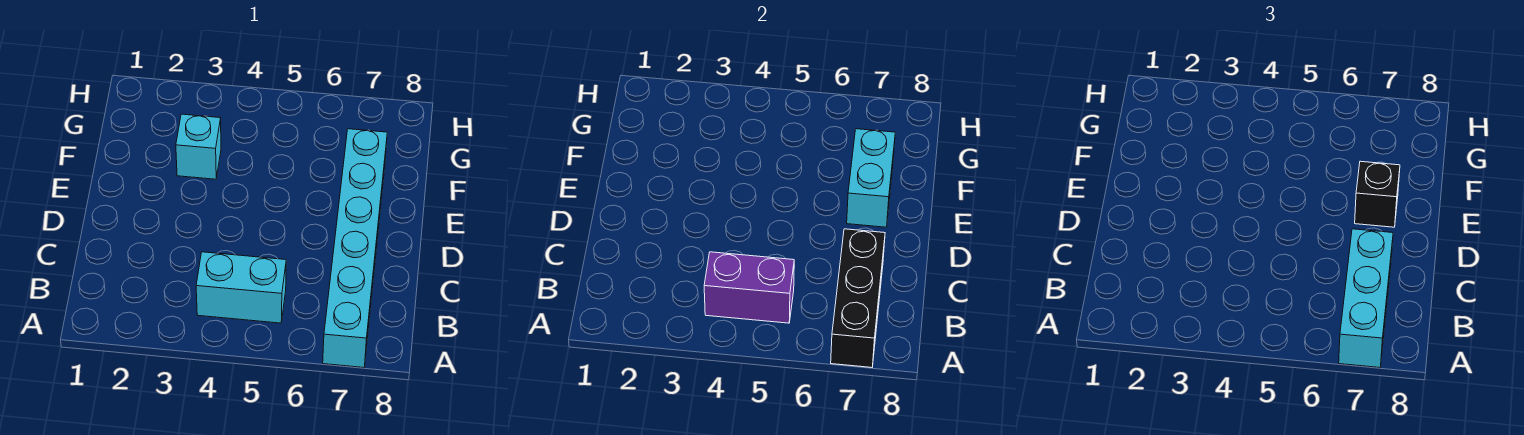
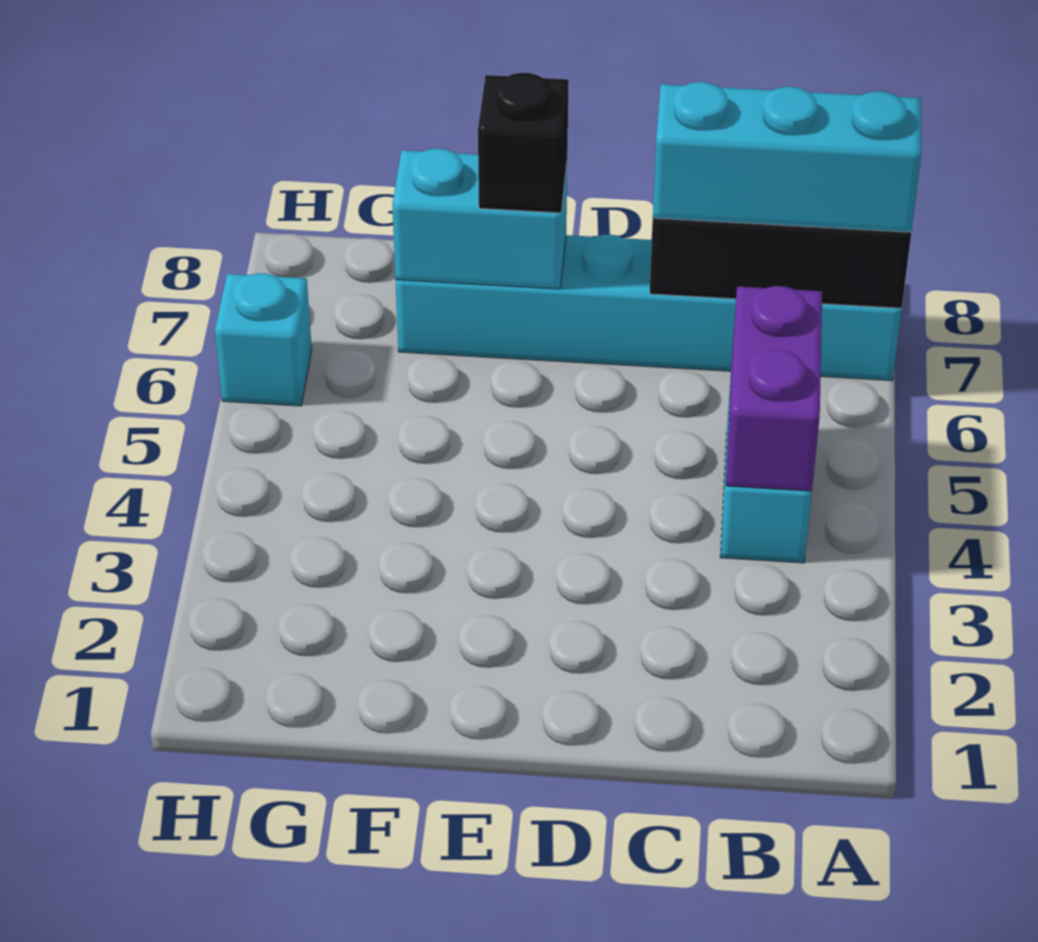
cyan brick F3 level 1 -> cyan brick H6 level 1

